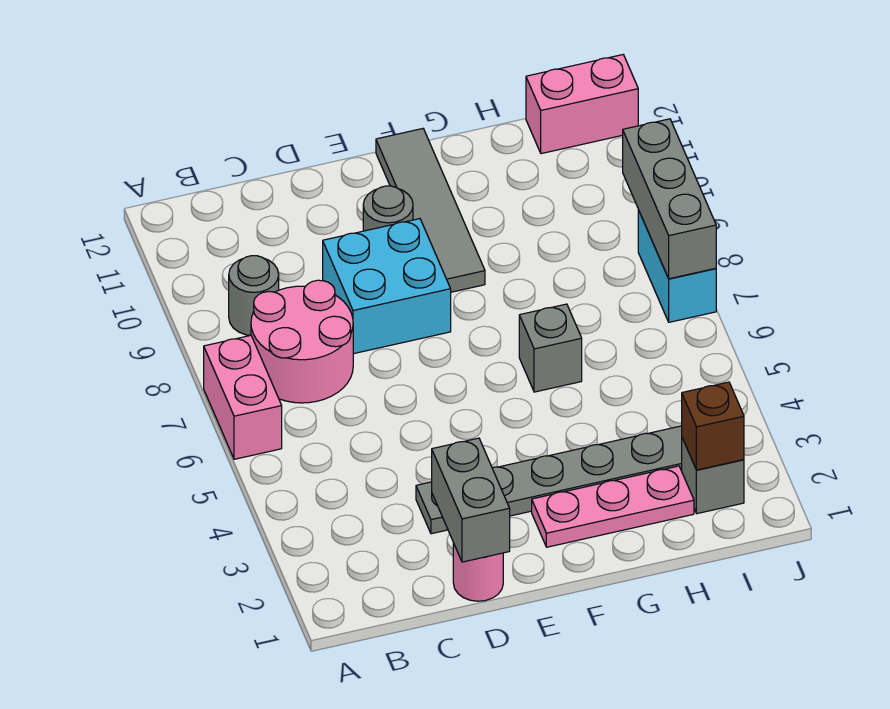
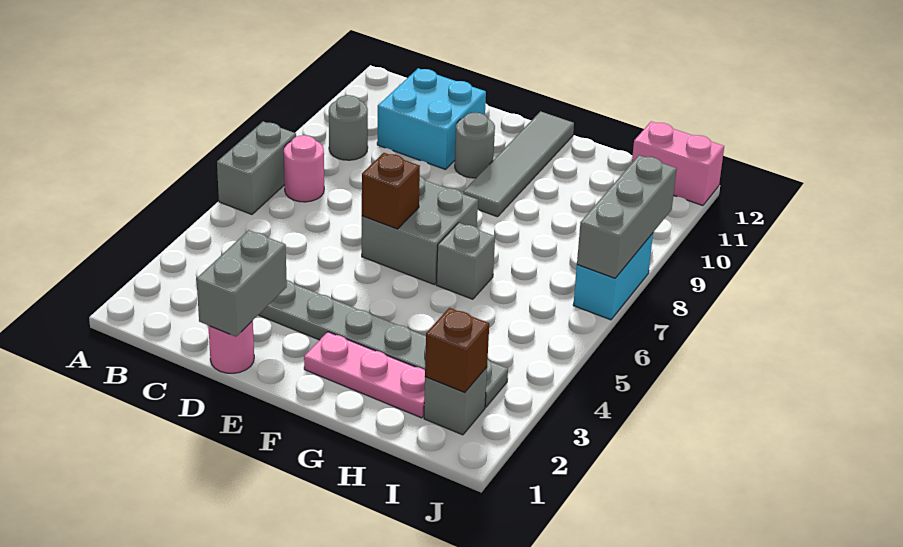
pink brick A6:A7 level 1 -> grey brick A6:A7 level 1
pink round brick B7:C8 level 1 -> pink round brick B7 level 1
cyan brick D8:E9 level 1 -> cyan brick C10:D11 level 1
none -> grey brick E6:F7 level 1
none -> brown brick E6 level 2

